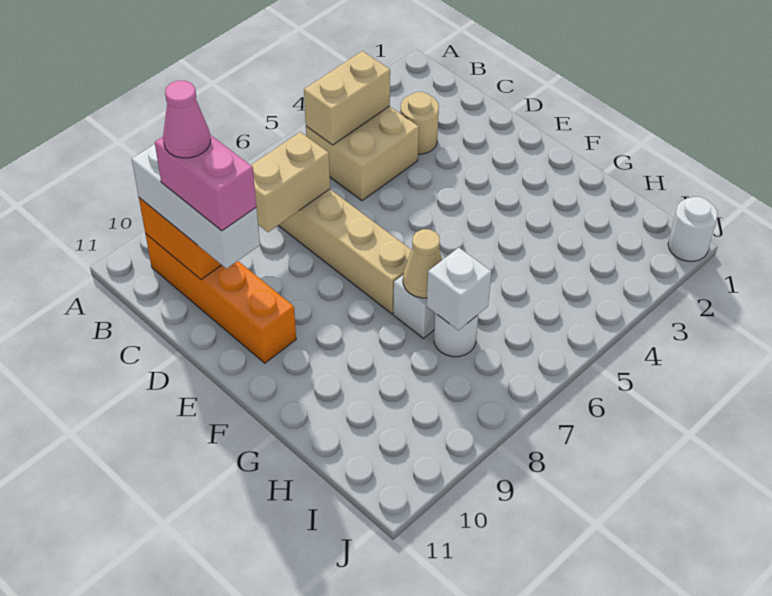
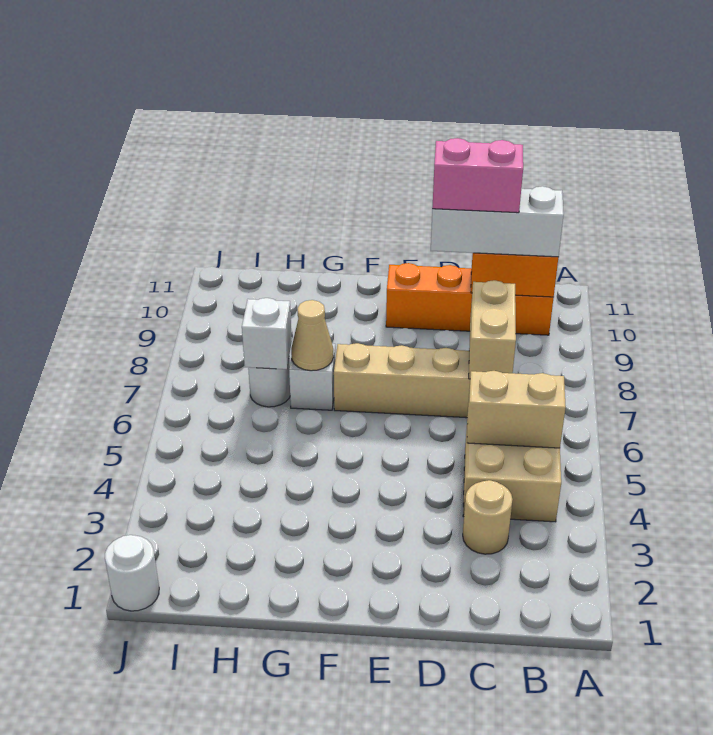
tan brick B4:B5 level 2 -> tan brick B5:C5 level 2
pink cone C10 level 5 -> none

